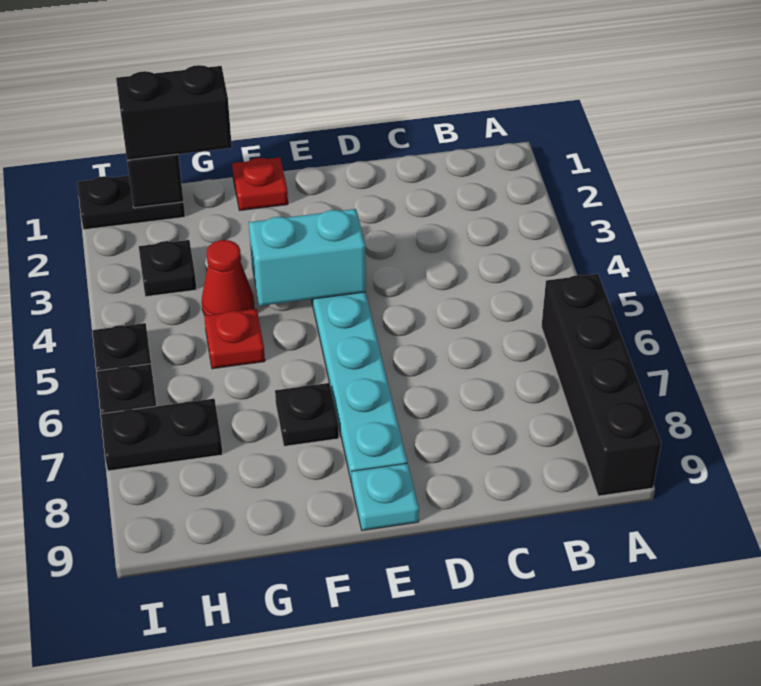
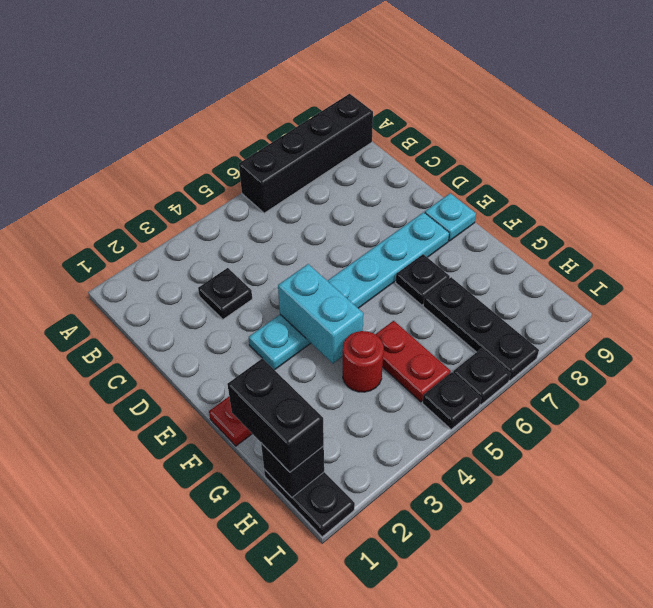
red cone G4 level 1 -> red round brick G4 level 1
red plate G5 level 1 -> red plate G5:H5 level 1
black plate H3 level 1 -> black plate C3 level 1
black plate H7:I7 level 1 -> black plate G7:I7 level 1

